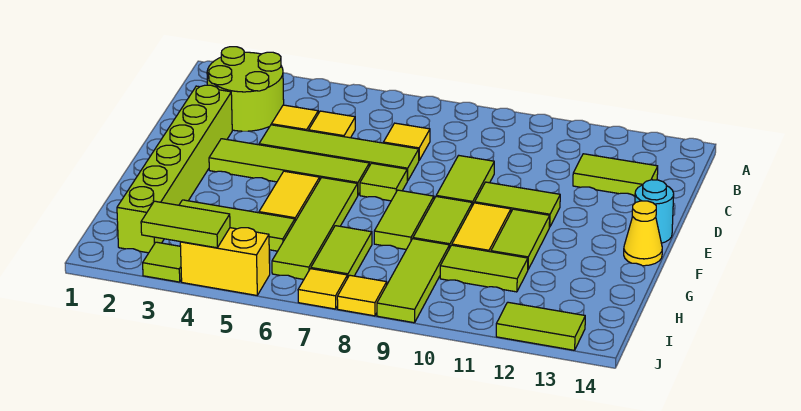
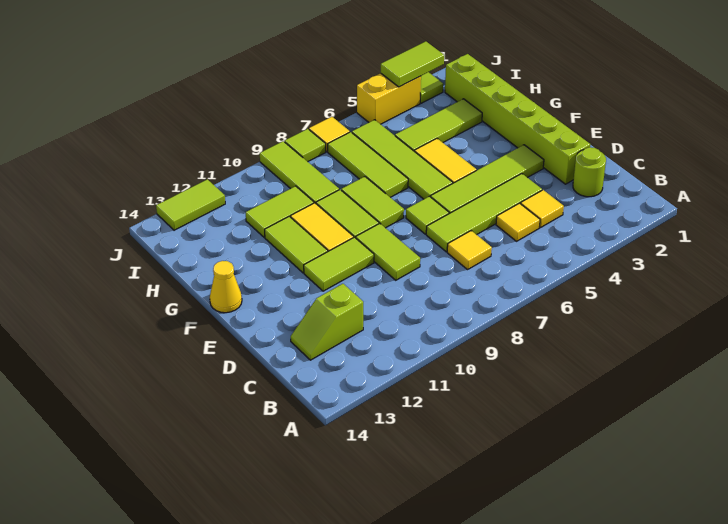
lime round brick B2:C3 level 1 -> lime round brick C2 level 1
lime tile C12:C13 level 1 -> lime slope C12:C13 level 1 top 12
cyan round brick E14 level 1 -> none
lime tile H7:I7 level 1 -> lime tile G7:I7 level 1
yellow tile J8 level 1 -> lime tile J8 level 1

